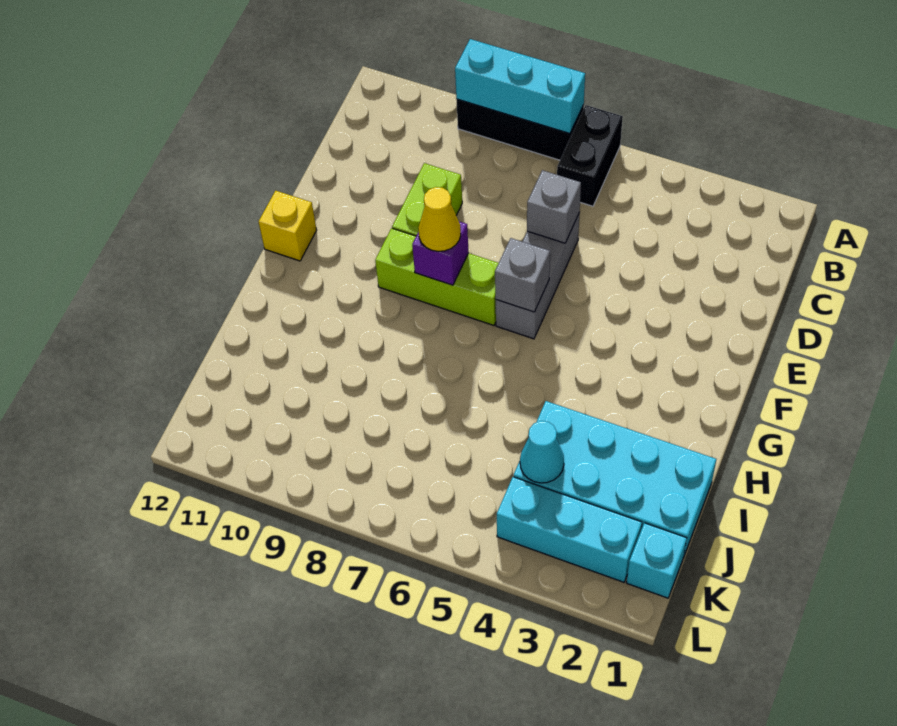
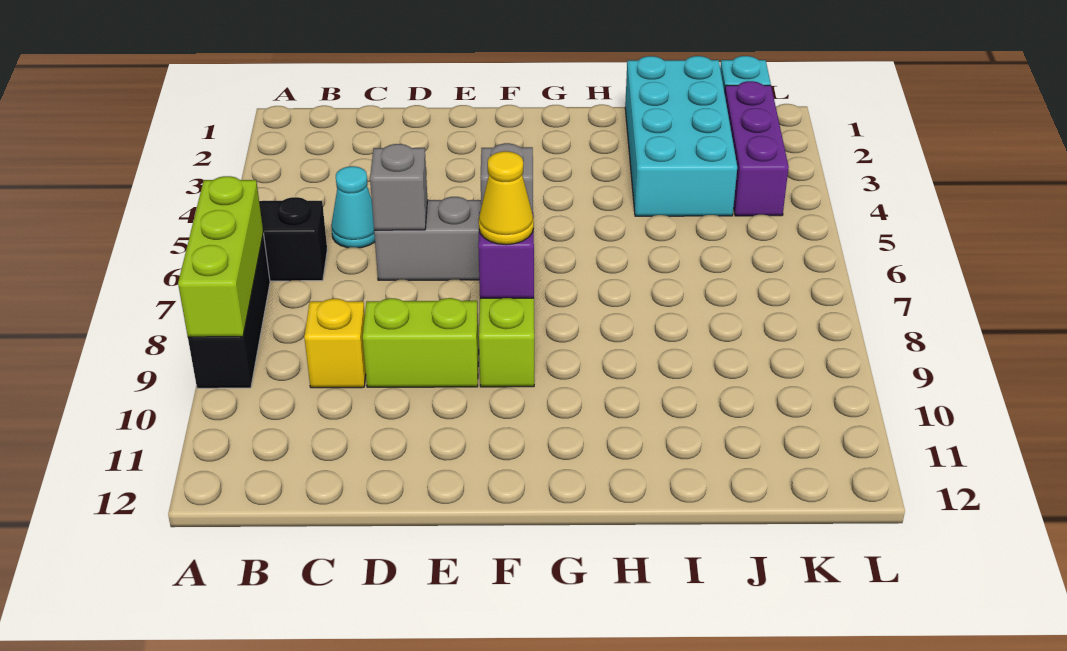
cyan brick A7:A9 level 2 -> lime brick A7:A9 level 2
yellow brick F12 level 1 -> yellow brick C9 level 1
cyan cone J4 level 2 -> cyan cone C5 level 1
cyan brick K2:K4 level 1 -> purple brick K2:K4 level 1

